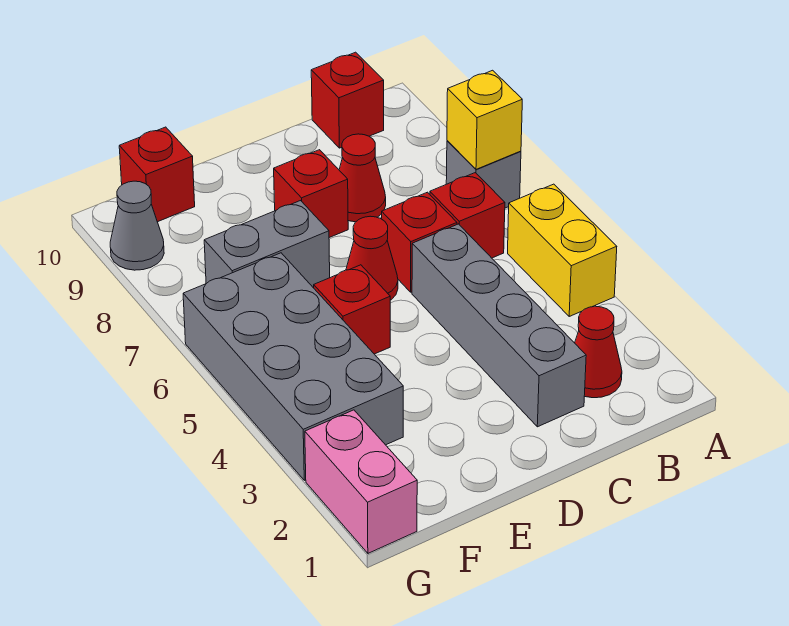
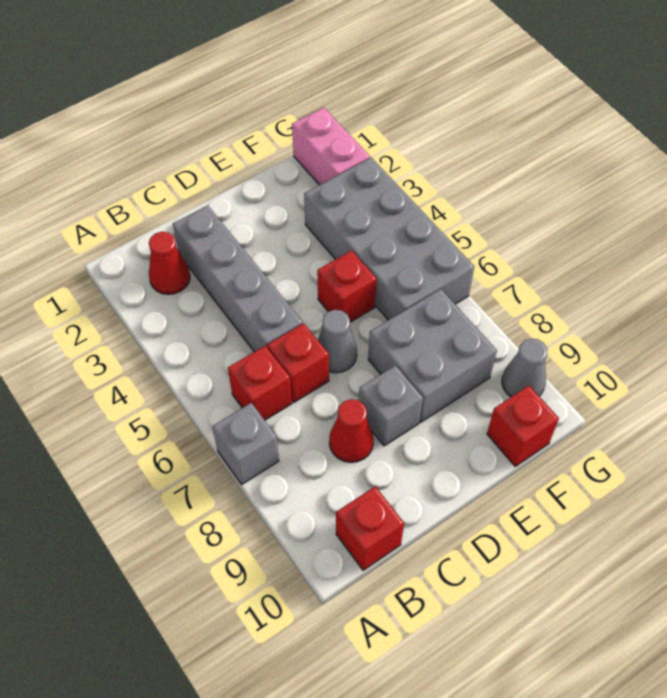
yellow brick A4:A5 level 1 -> none
yellow brick A7 level 2 -> none
red cone D6 level 1 -> grey cone D6 level 1
red brick D8 level 1 -> grey brick D8 level 1
grey brick E7:F7 level 1 -> grey brick E7:F8 level 1

